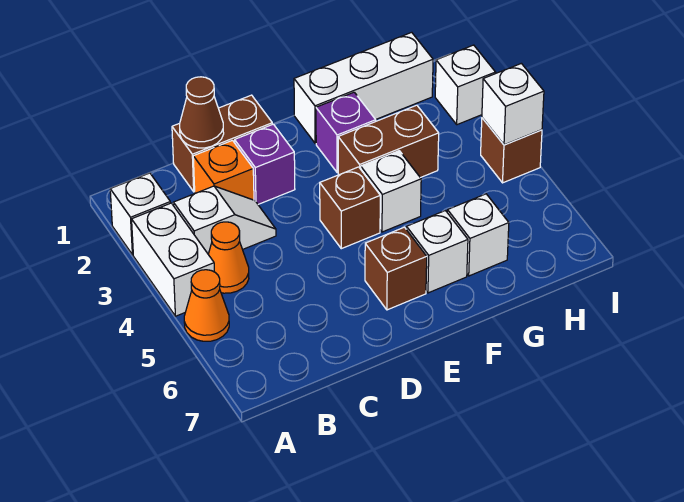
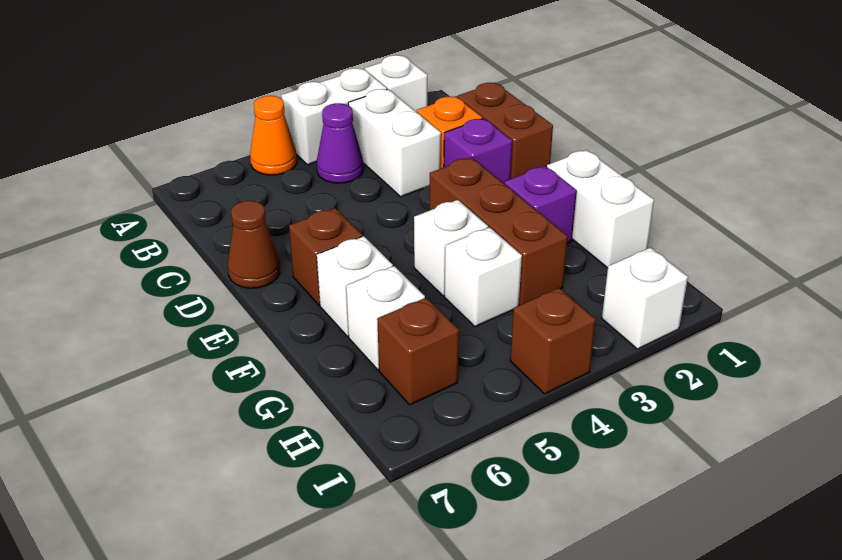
white slope B3:C3 level 1 top B -> white brick B3:C3 level 1
orange cone B4 level 1 -> purple cone B4 level 1
brown cone C1 level 2 -> brown cone D7 level 1
brown brick E4 level 1 -> brown brick H6 level 1
white brick F1:H1 level 1 -> white brick F1:G1 level 1
brown brick F3:G3 level 1 -> brown brick E3:G3 level 1
white brick I4 level 2 -> white brick G4 level 1

